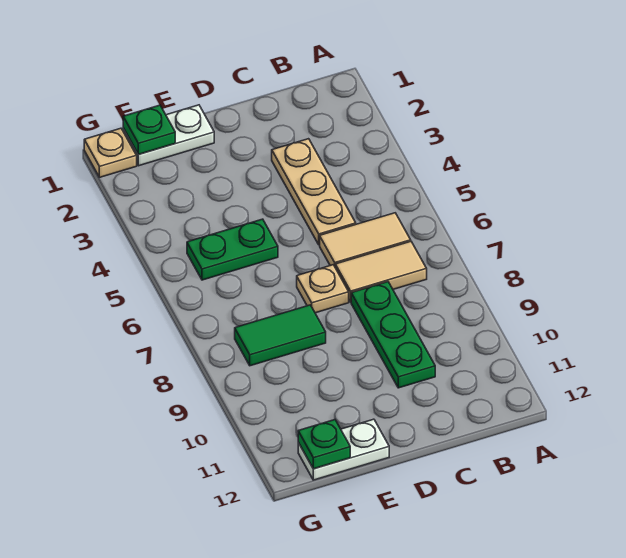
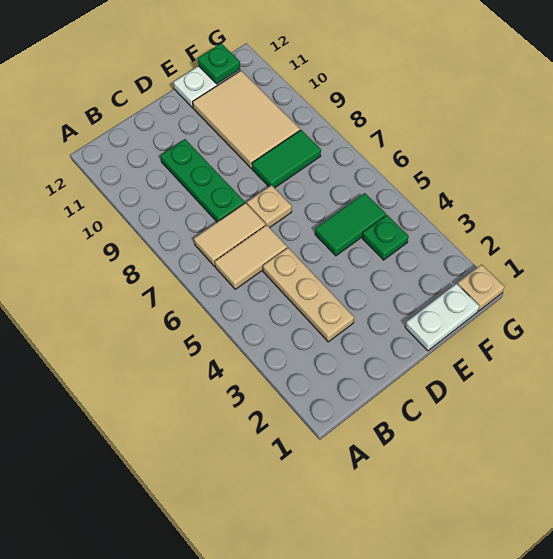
green plate E5:F5 level 1 -> green tile E5:F5 level 1
none -> tan tile E9:F11 level 1
green plate F1 level 2 -> green plate F4 level 1

